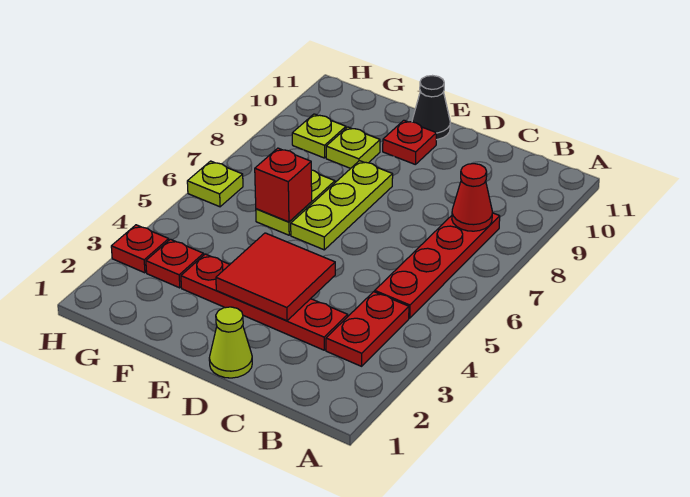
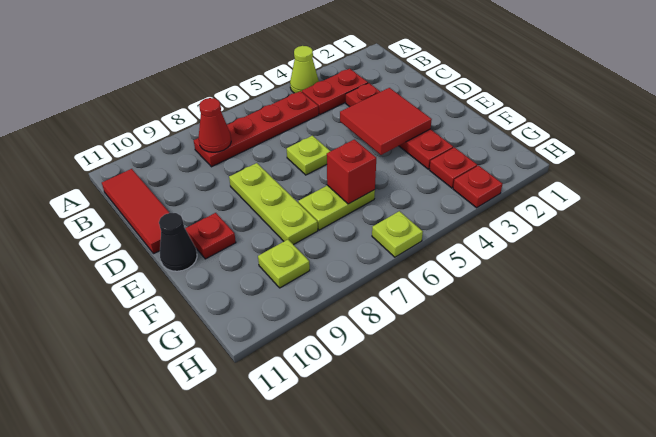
none -> red tile B11:D11 level 1
lime cone D1 level 1 -> lime cone A4 level 1
lime plate E6:E8 level 1 -> lime plate D8:F8 level 1
lime plate F9 level 1 -> lime plate D6 level 1

